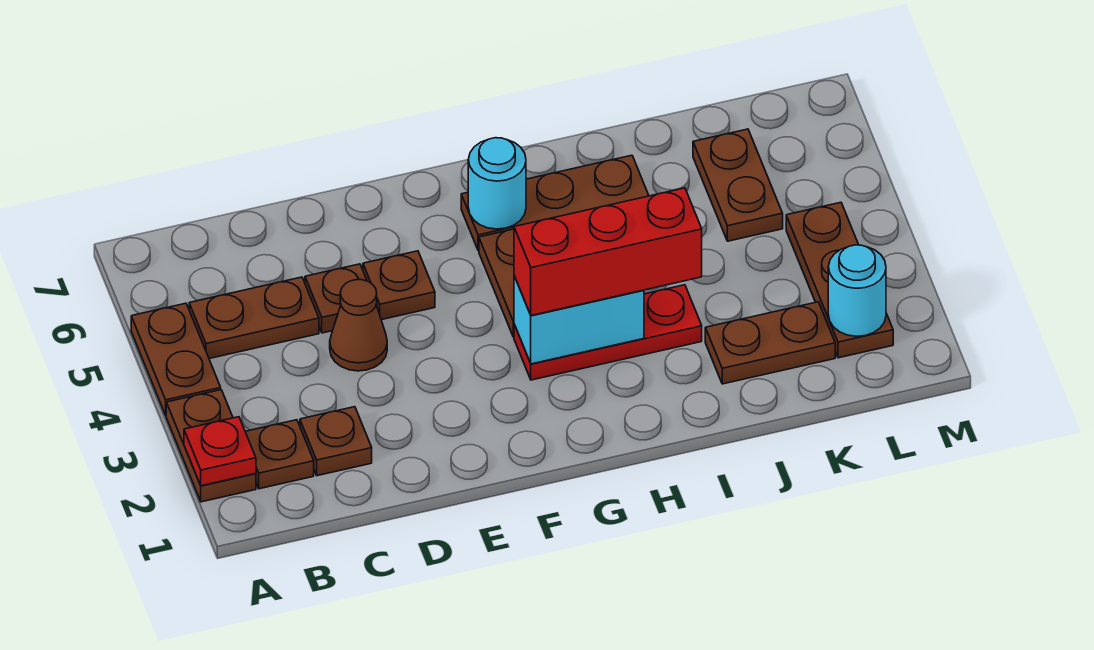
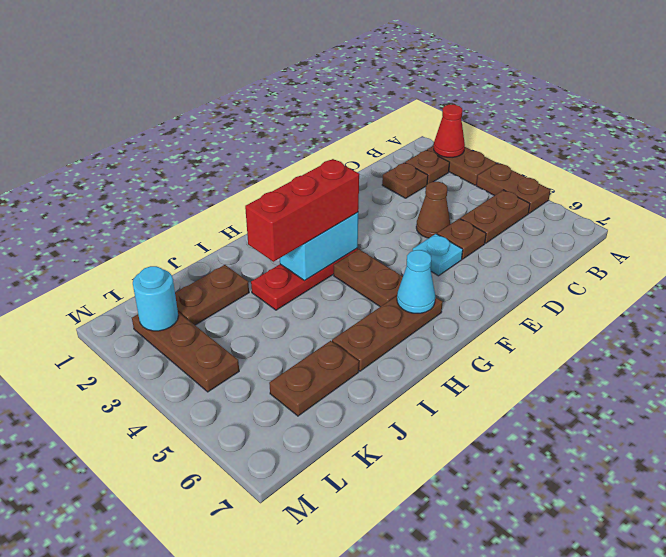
red plate A2 level 2 -> red cone A2 level 2
brown plate E5 level 1 -> cyan plate E5 level 1
cyan round brick G6 level 2 -> cyan cone G6 level 2
brown plate K5:K6 level 1 -> brown plate J6:K6 level 1

